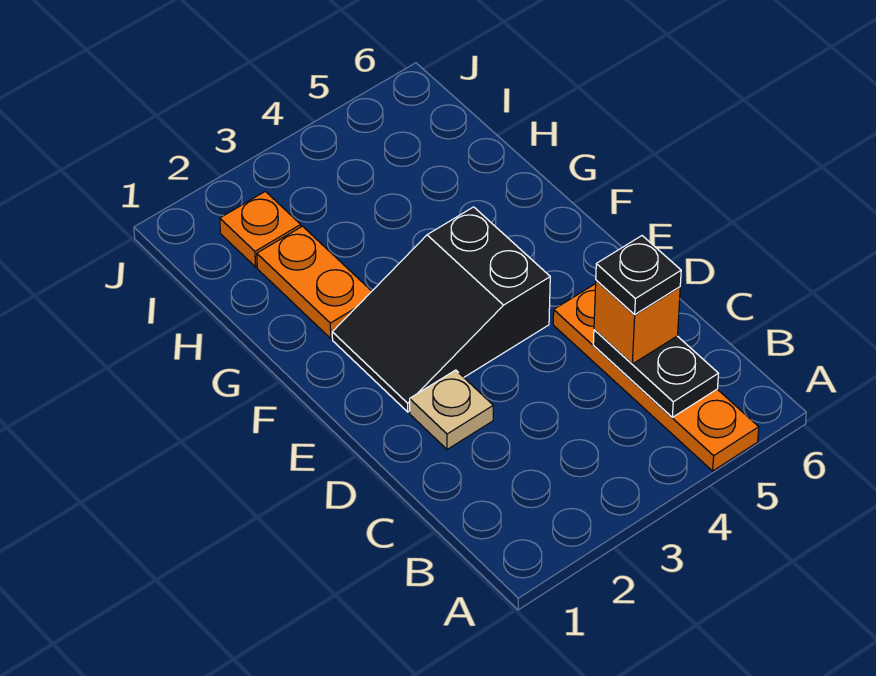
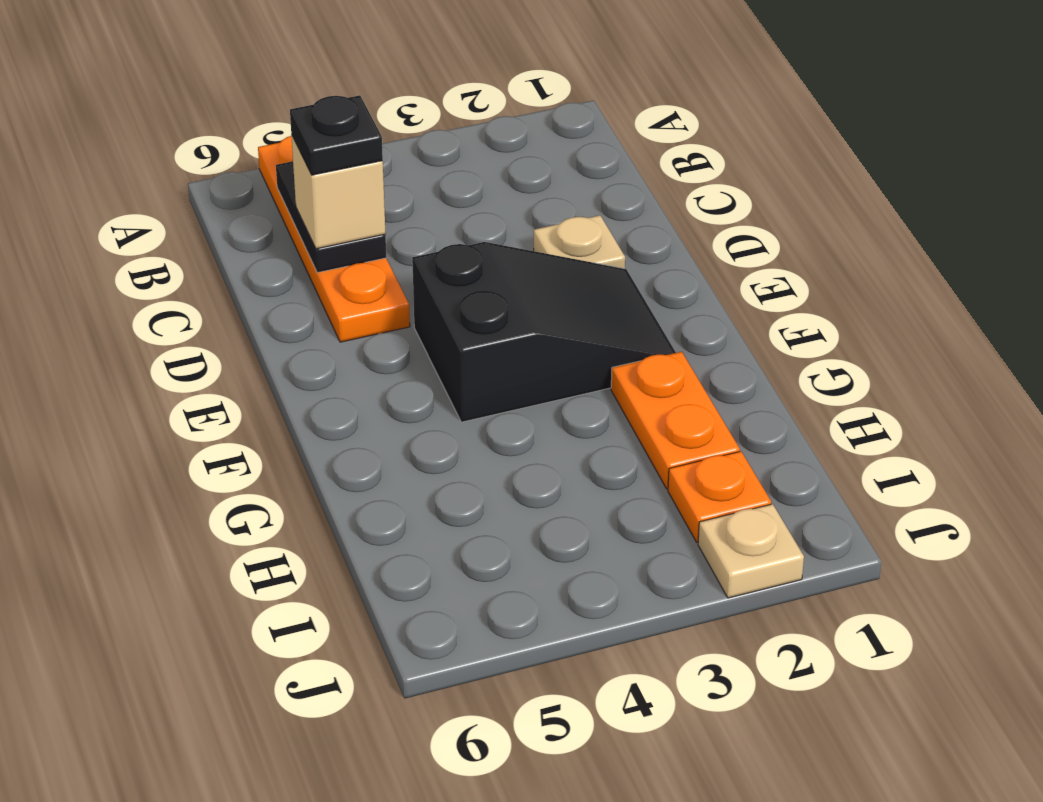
orange brick C5 level 3 -> tan brick C5 level 3
none -> tan plate J2 level 1

